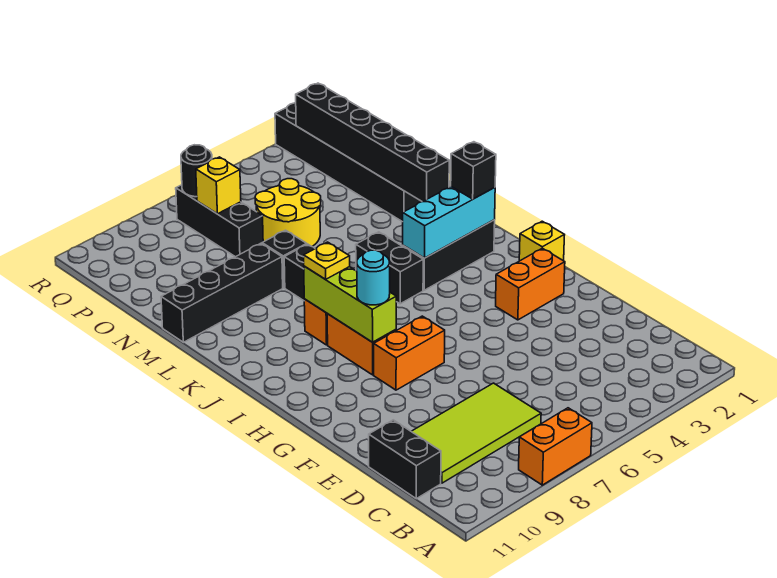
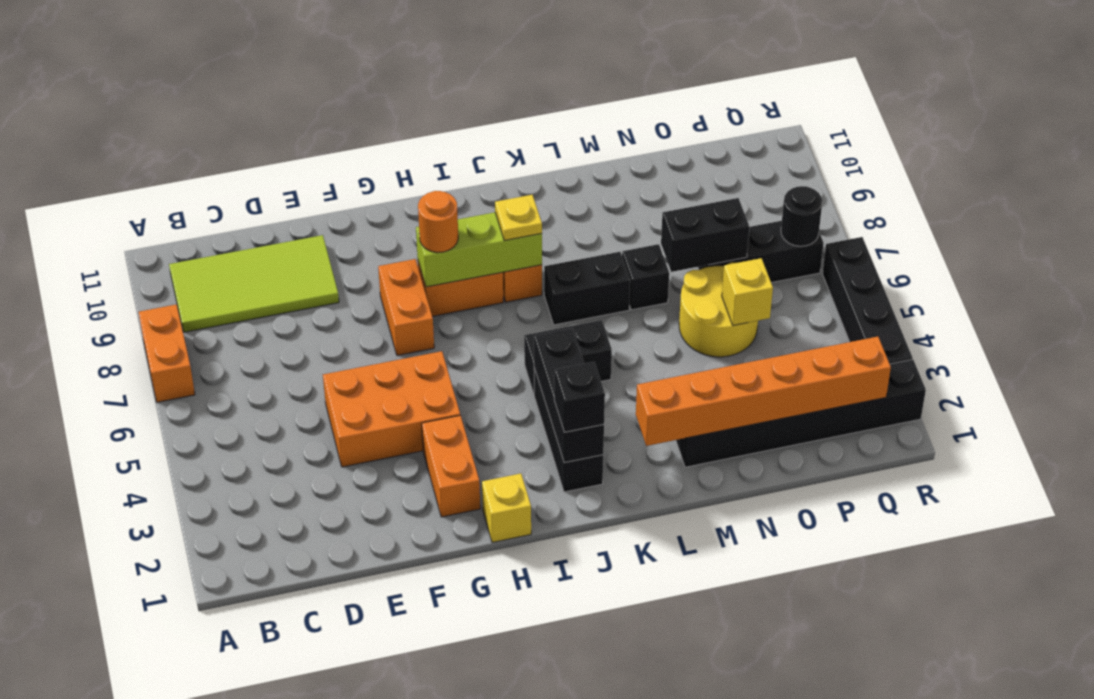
lime tile C7:D10 level 1 -> lime tile B9:E10 level 1
black brick C11:D11 level 1 -> black brick N7:O7 level 2
none -> orange brick E4:G5 level 1
cyan round brick H8 level 3 -> orange round brick H8 level 3
cyan brick J2:J4 level 2 -> black brick J2:J4 level 2
black brick L2:Q2 level 2 -> orange brick L2:Q2 level 2
black brick M8:M11 level 1 -> black brick R3:R6 level 1
yellow brick P7 level 2 -> yellow brick O5 level 2

